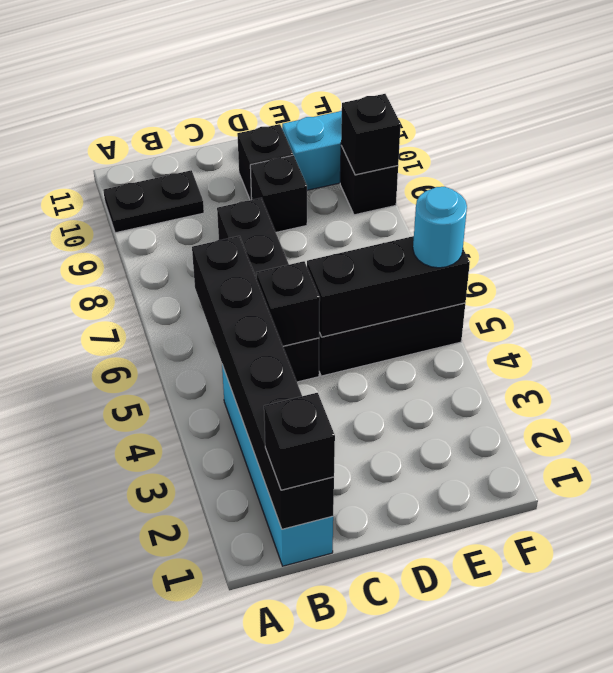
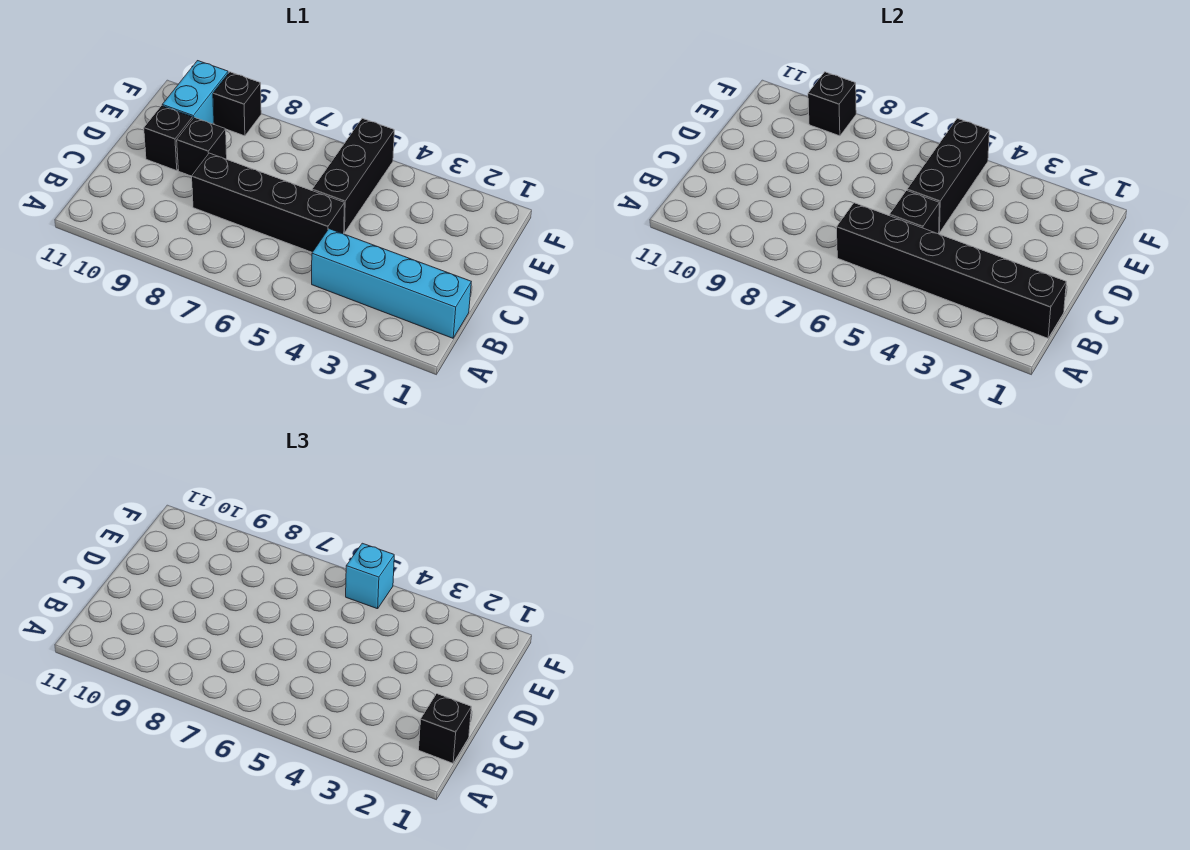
black plate A10:B10 level 1 -> none
cyan round brick F5 level 3 -> cyan brick F5 level 3

